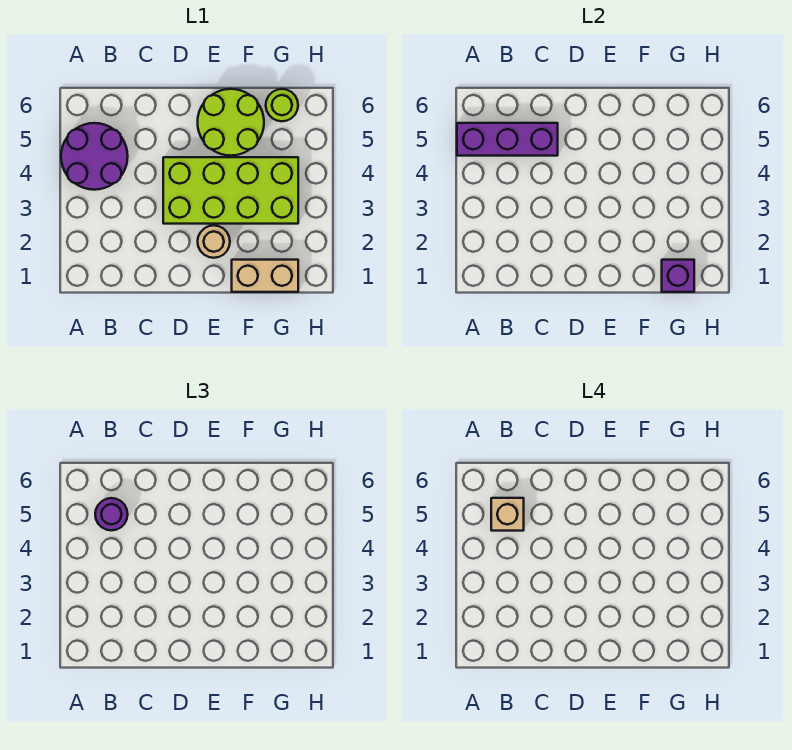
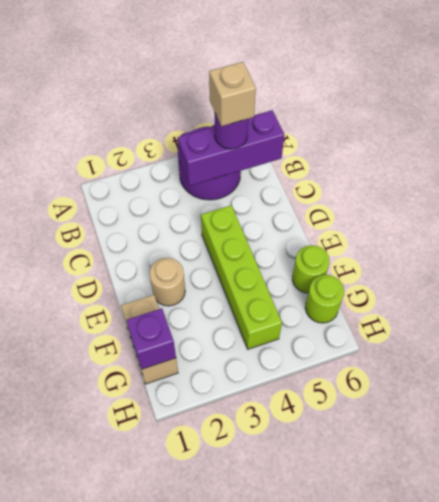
purple brick A5:C5 level 2 -> purple brick B4:B6 level 2
lime brick D3:G4 level 1 -> lime brick D4:G4 level 1
lime round brick E5:F6 level 1 -> lime round brick F6 level 1

